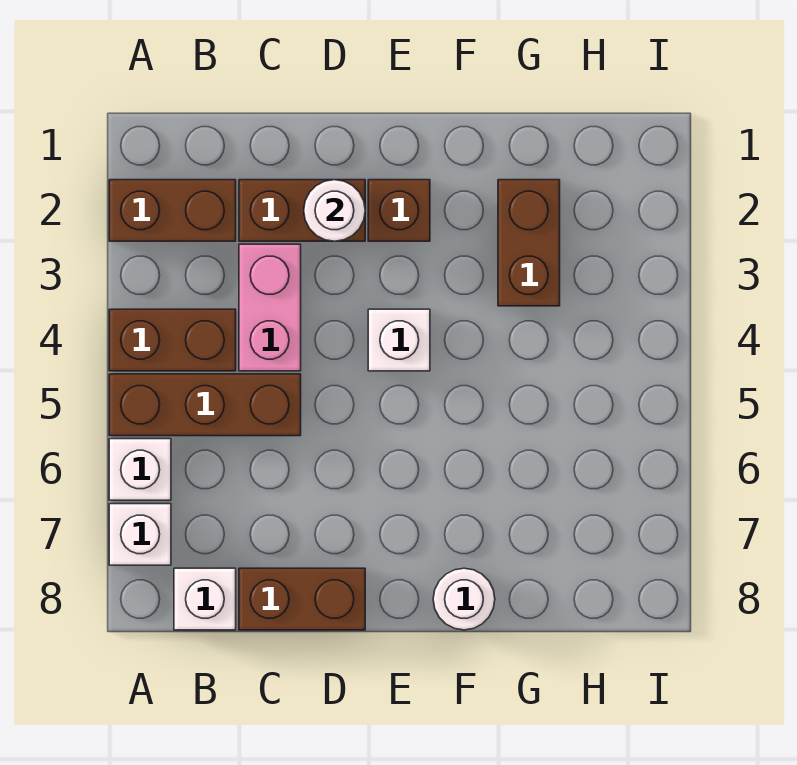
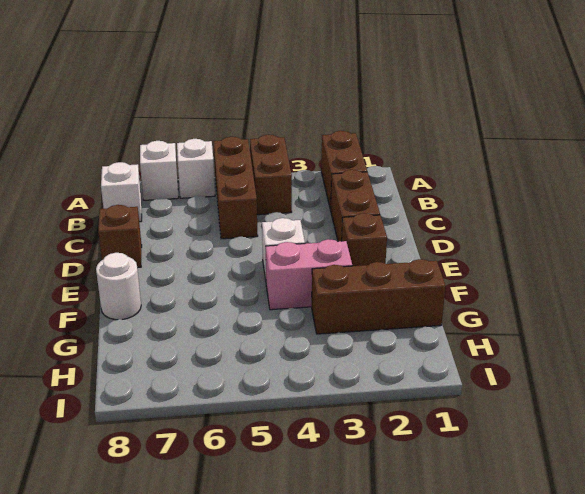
pink brick C3:C4 level 1 -> pink brick F3:F4 level 1
brown brick C8:D8 level 1 -> brown brick D8 level 1
white round brick D2 level 2 -> none
brown brick G2:G3 level 1 -> brown brick G1:G3 level 1

